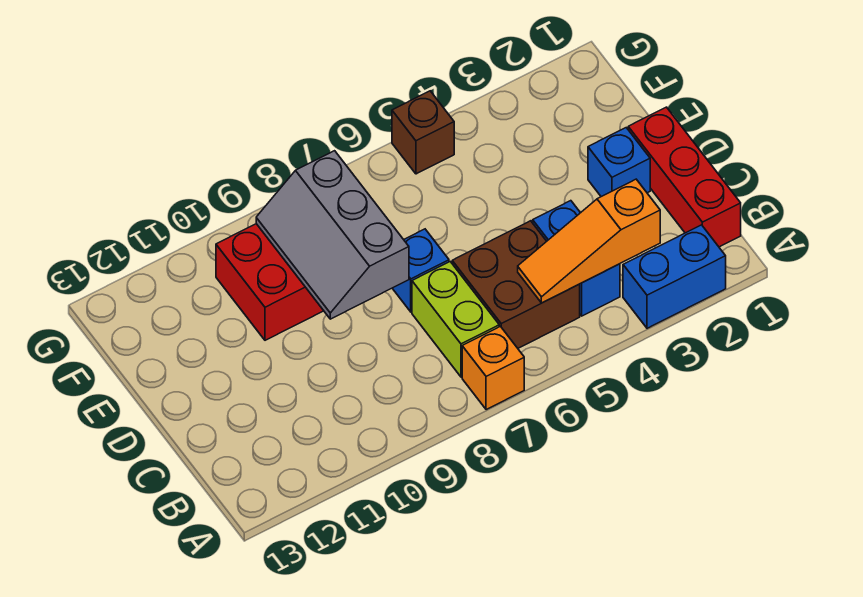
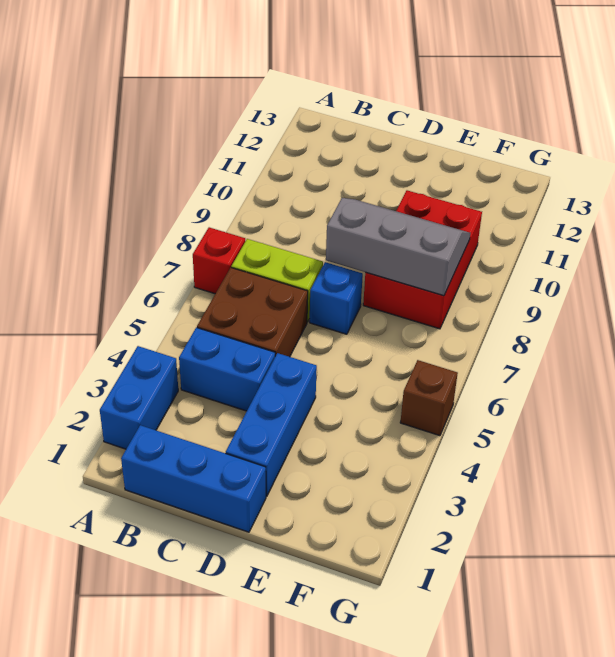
orange brick A7 level 1 -> red brick A7 level 1
red brick B1:D1 level 1 -> blue brick B1:D1 level 1
orange slope B3:B5 level 2 top 3 -> none
blue brick D2 level 1 -> blue brick D2:D4 level 1

